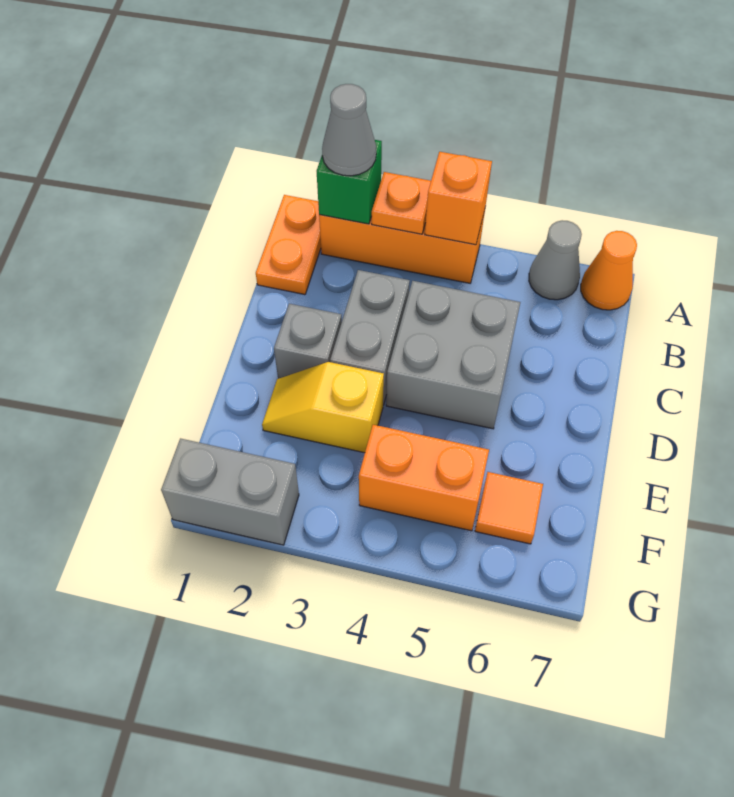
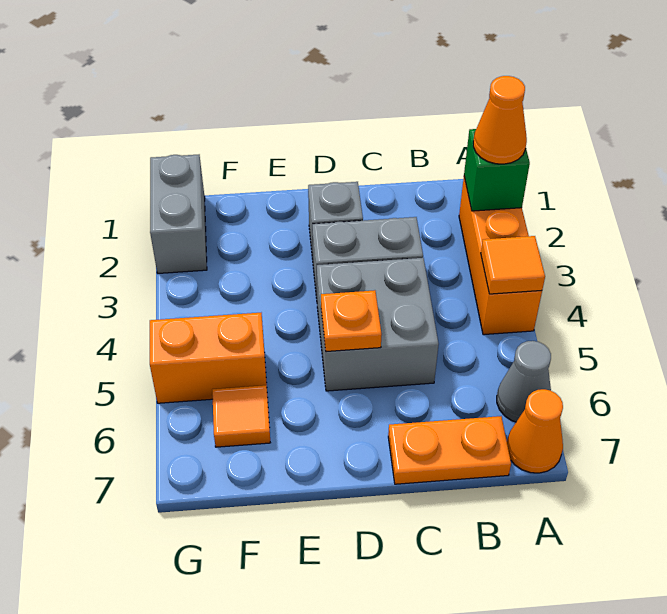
orange plate A1:B1 level 1 -> orange plate B7:C7 level 1
grey cone A2 level 3 -> orange cone A2 level 3
orange plate A3 level 2 -> orange plate D5 level 2
orange brick A4 level 2 -> orange tile A4 level 2
yellow slope E2:E3 level 1 top 3 -> none
orange brick F4:F5 level 1 -> orange brick F5:G5 level 1

